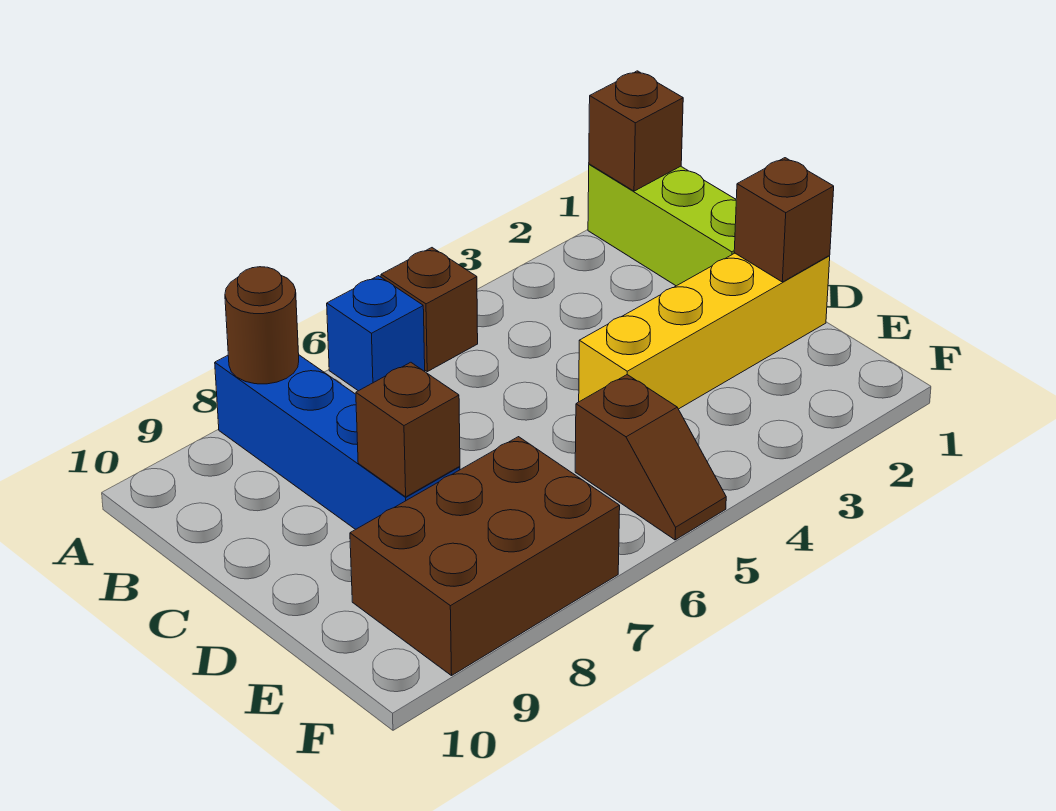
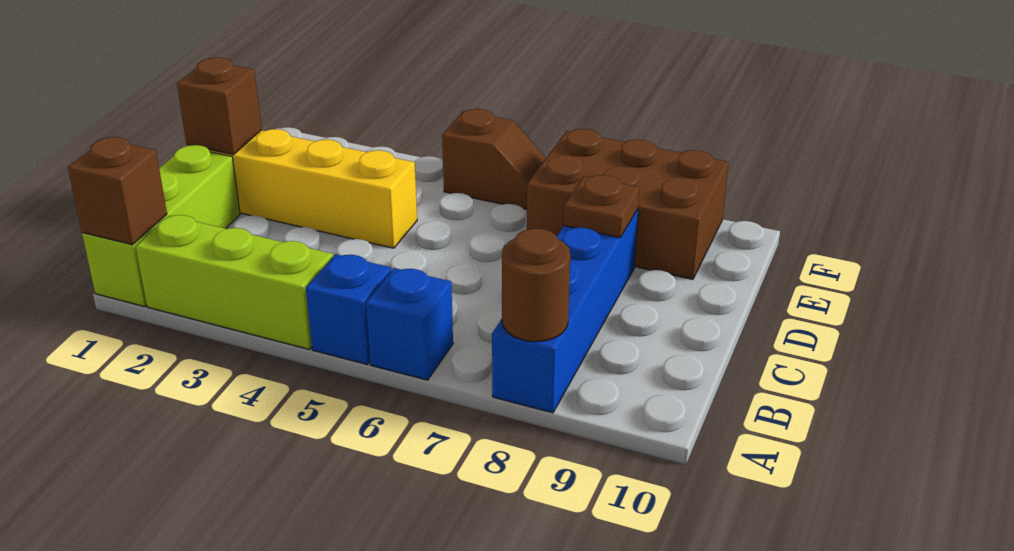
none -> lime brick A2:A4 level 1
brown brick A5 level 1 -> blue brick A5 level 1
brown brick D8 level 2 -> brown plate D8 level 2
brown slope E5:F5 level 1 top E -> brown slope F5:F6 level 1 top 5

